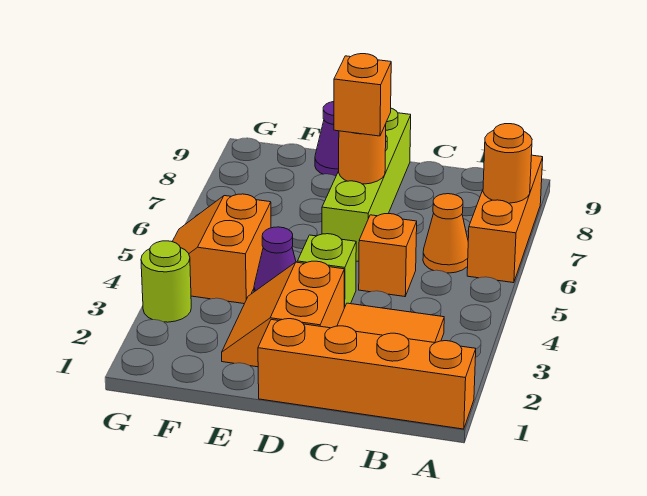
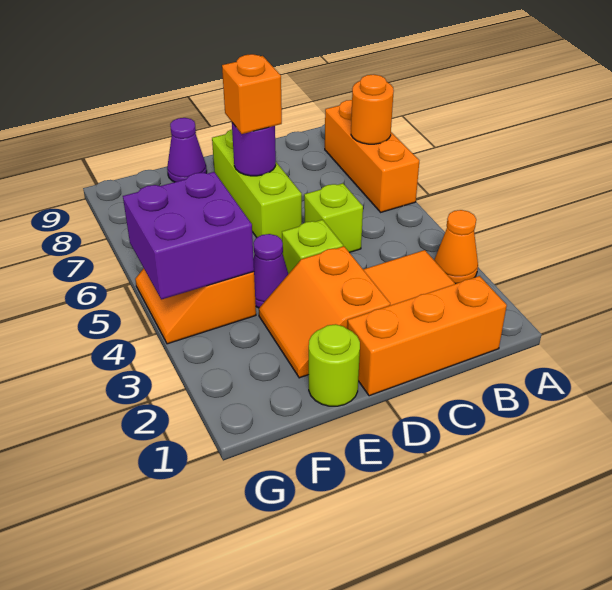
orange brick A1:D1 level 1 -> orange brick B1:D1 level 1
orange cone B6 level 1 -> orange cone A3 level 1
orange brick C5 level 1 -> lime brick C5 level 1
lime brick D6:D9 level 1 -> lime brick D6:D8 level 1
orange round brick D7 level 2 -> purple round brick D7 level 2
none -> purple brick F4:G5 level 2
lime round brick G3 level 1 -> lime round brick E1 level 1

